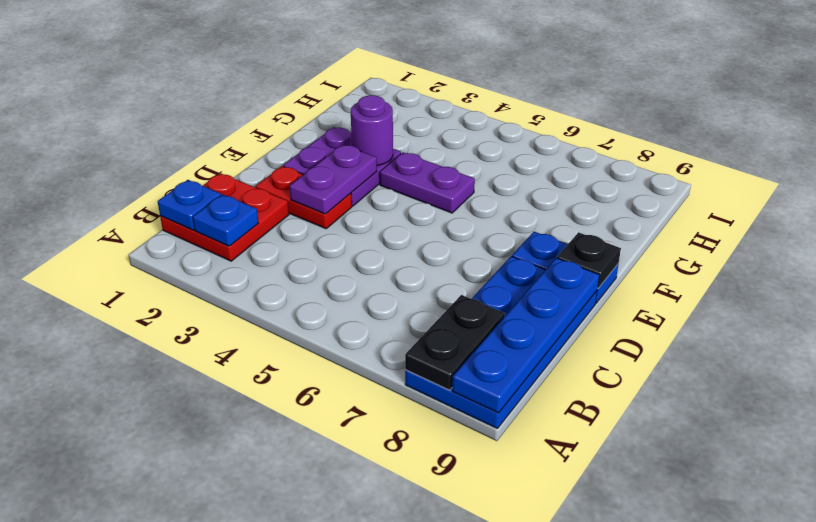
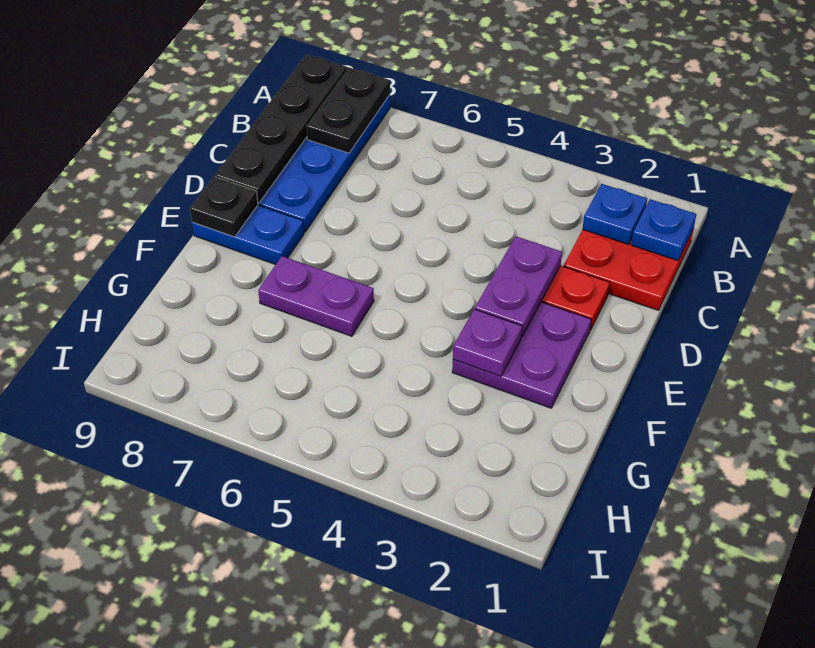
blue plate A9:D9 level 2 -> black plate A9:D9 level 2
purple round brick F3 level 2 -> purple plate F3 level 2
purple plate F4:F5 level 1 -> purple plate F6:F7 level 1

